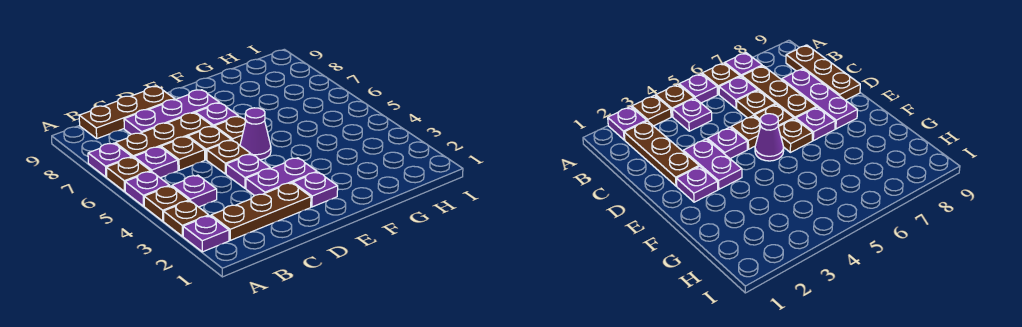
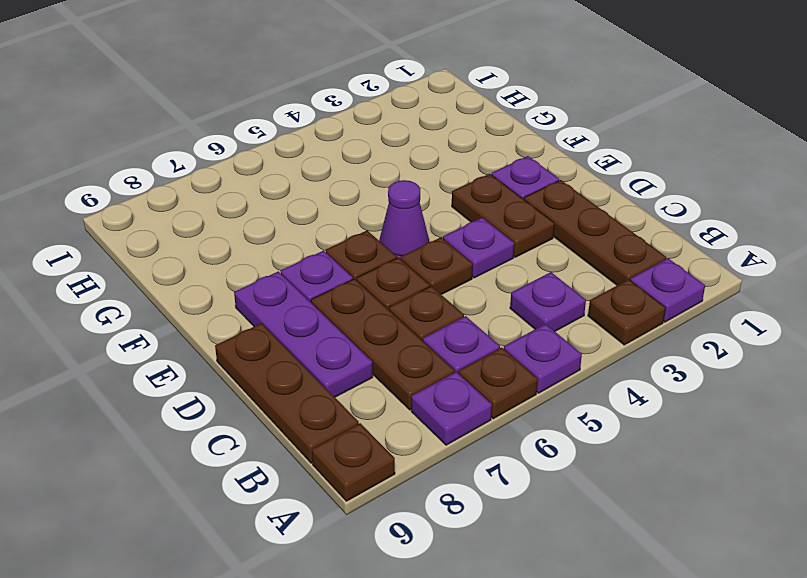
brown plate A4 level 1 -> brown plate A9 level 1
purple plate D3:E3 level 1 -> brown plate D3:E3 level 1

